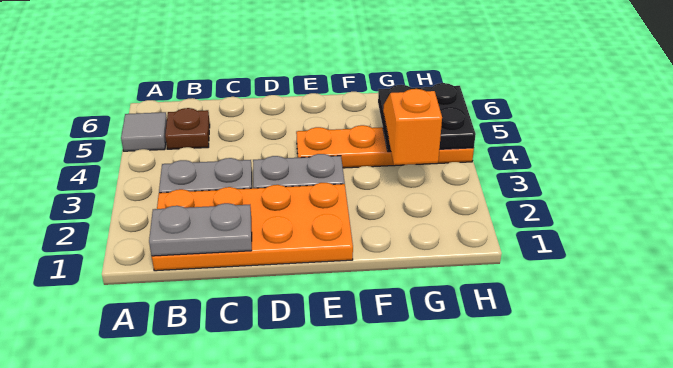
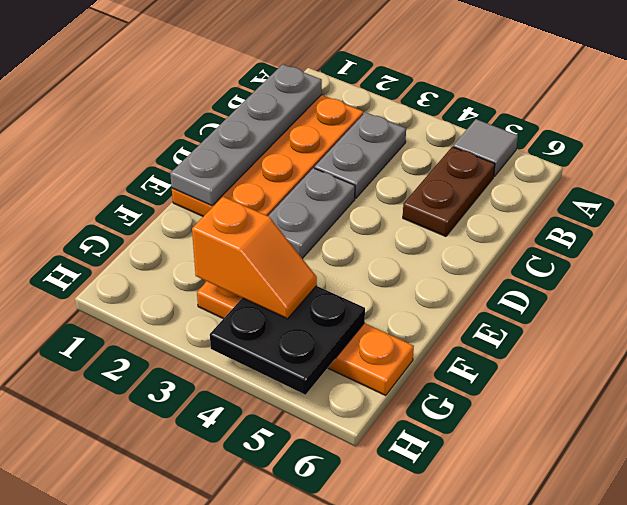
grey plate B1:C1 level 2 -> grey plate B1:E1 level 2
brown plate B5 level 1 -> brown plate B5:C5 level 1
orange plate E4:H4 level 1 -> orange plate G3:G6 level 1

